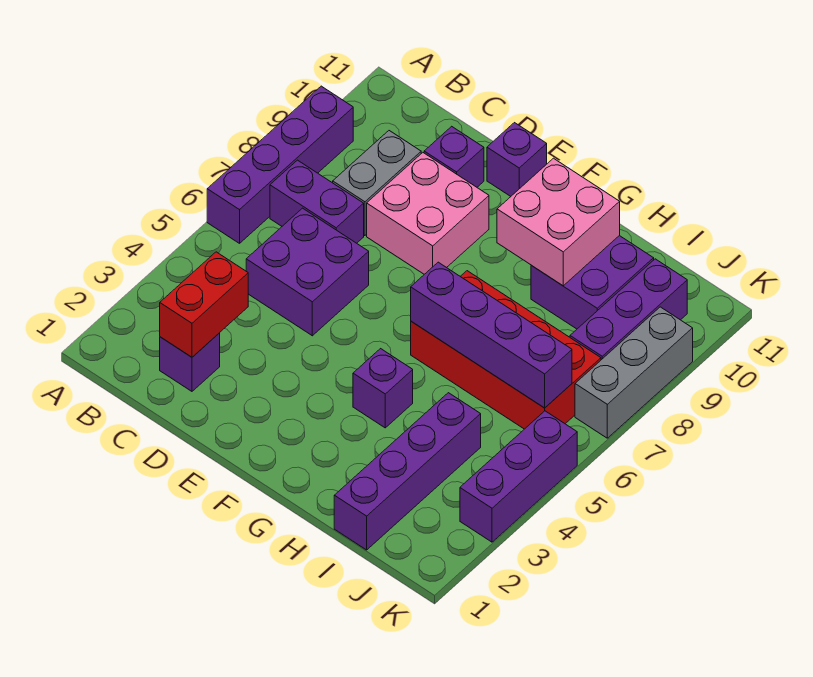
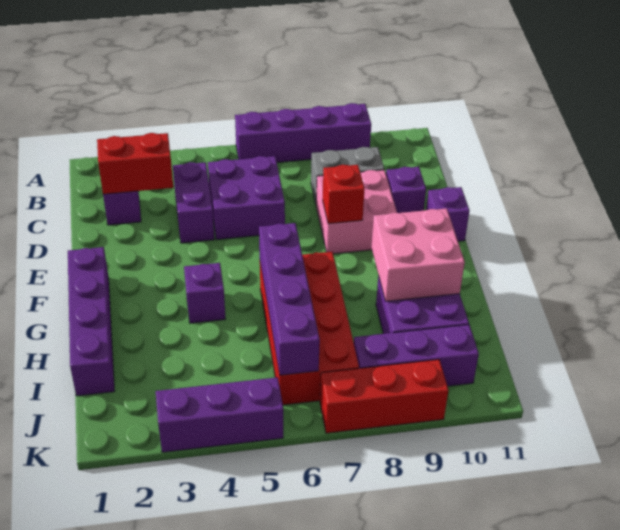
purple brick B7:C7 level 1 -> purple brick C4:D4 level 1
none -> red brick E8 level 2
purple brick I1:I4 level 1 -> purple brick F1:I1 level 1
grey brick K7:K9 level 1 -> red brick K7:K9 level 1

